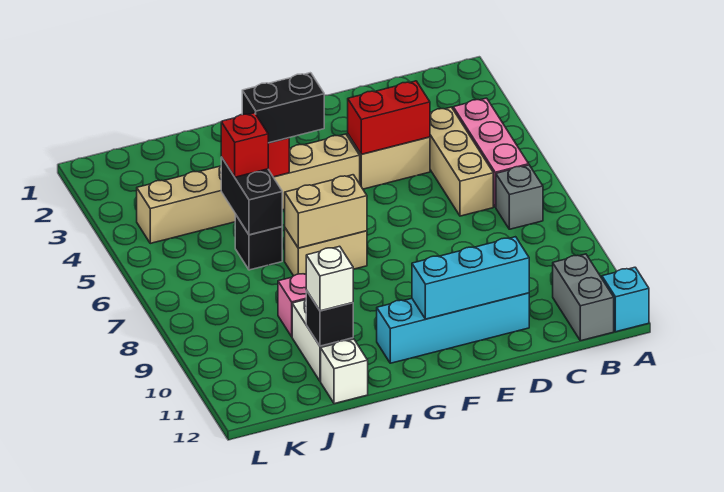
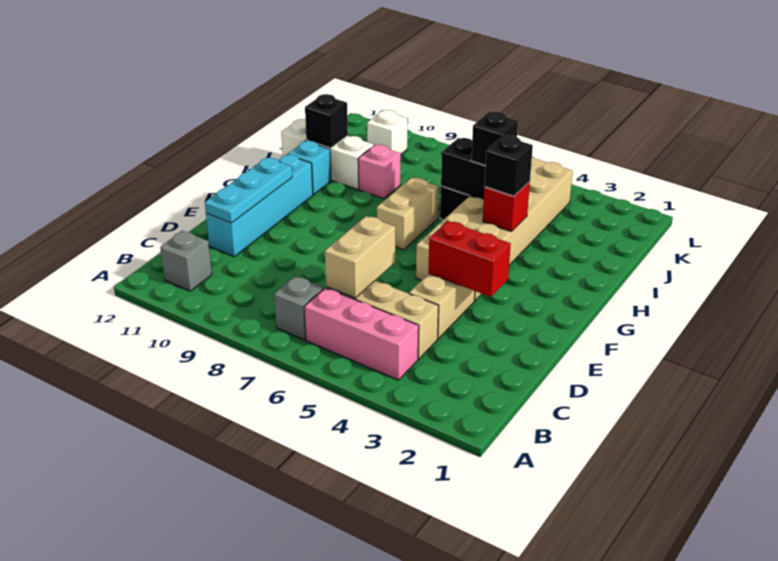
cyan brick A12 level 1 -> cyan brick H11 level 1
grey brick B11:B12 level 1 -> grey brick B11 level 1
red brick D4:E4 level 2 -> red brick E3:E4 level 2
cyan brick D11:F11 level 2 -> cyan plate D11:F11 level 2
tan brick F4:K4 level 1 -> tan brick F4:K5 level 1
black brick G4:H4 level 3 -> black brick H4 level 3
tan brick G7:H7 level 2 -> tan brick C6:D6 level 2
red brick I5 level 3 -> black brick I5 level 3
white brick I11 level 3 -> white brick K10 level 1

